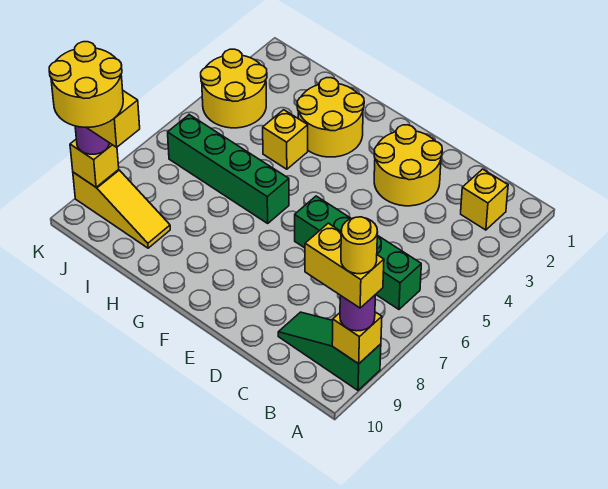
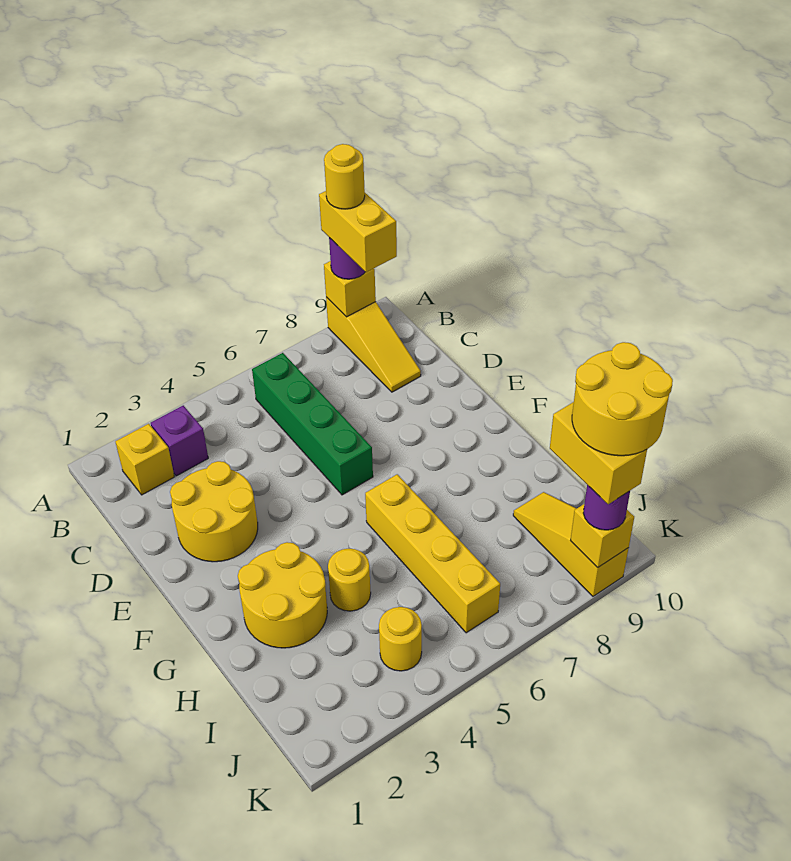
green slope A9:C9 level 1 top A -> yellow slope A9:C9 level 1 top A
none -> purple brick B3 level 1
green brick G6:J6 level 1 -> yellow brick G6:J6 level 1
yellow brick H4 level 1 -> yellow round brick H4 level 1
yellow round brick J3:K4 level 1 -> yellow round brick J4 level 1

